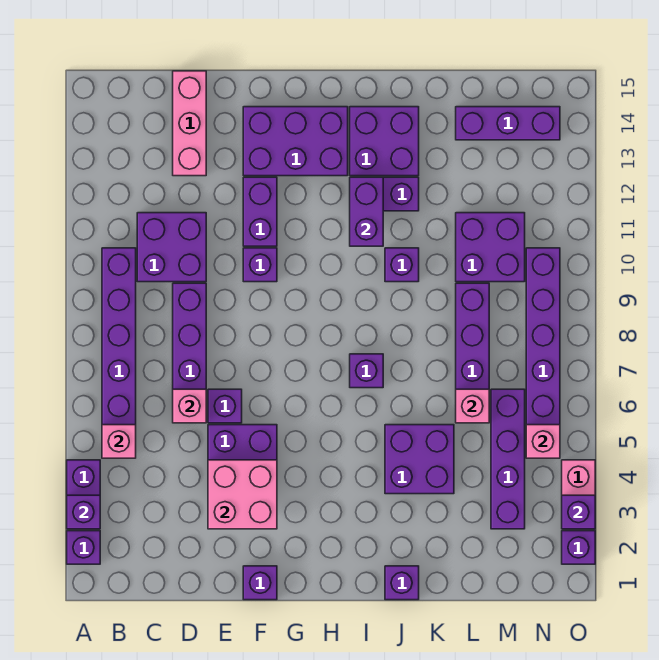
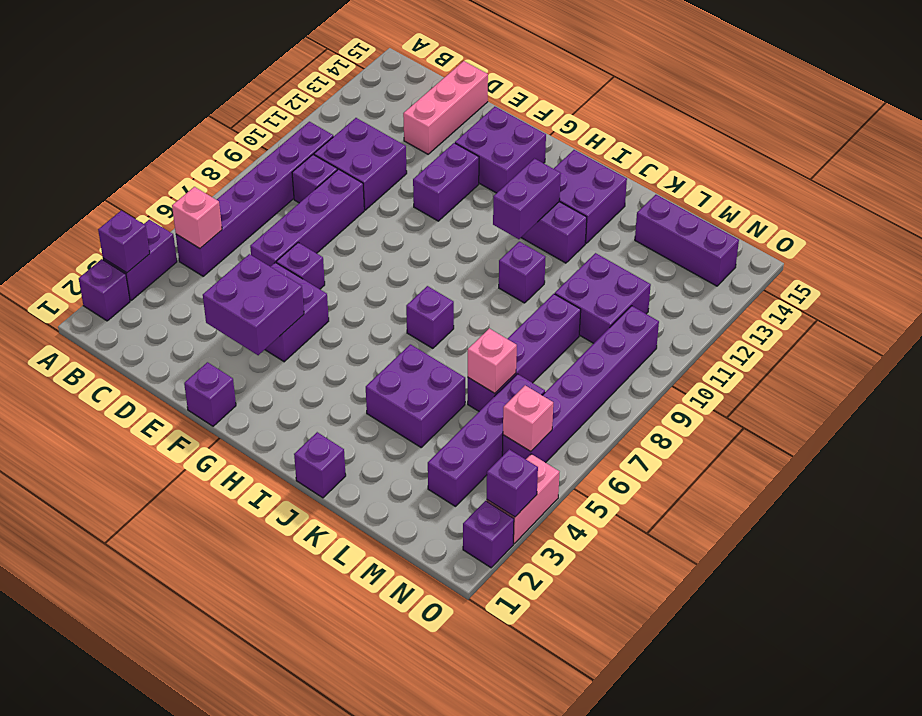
pink brick D6 level 2 -> none
pink brick E3:F4 level 2 -> purple brick E3:F4 level 2
purple brick F10 level 1 -> purple brick C9 level 1
purple brick F13:H14 level 1 -> purple brick F13:G14 level 1

